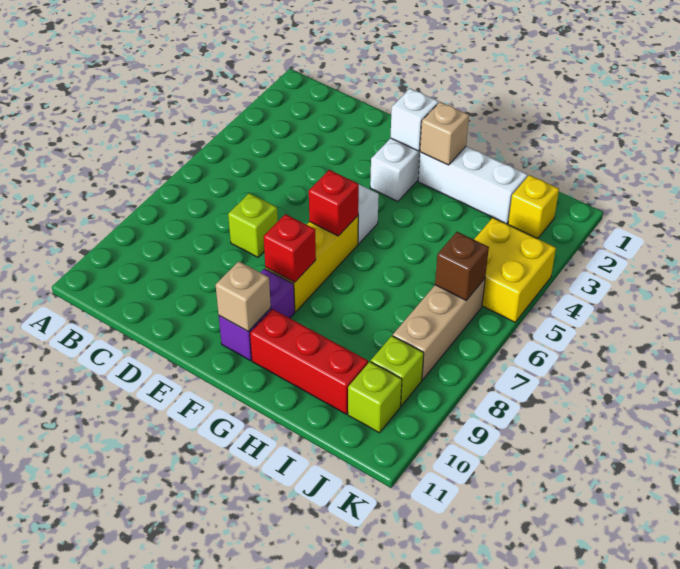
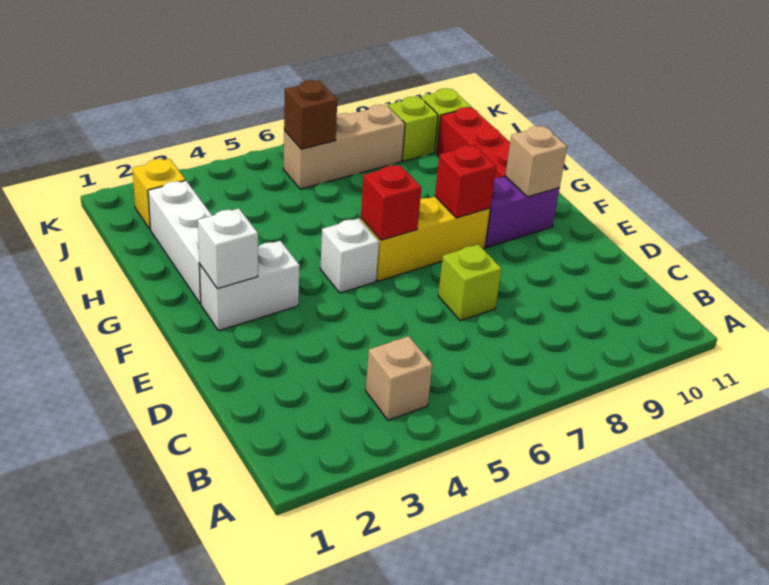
tan brick G2 level 2 -> tan brick B4 level 1
yellow brick J4:K5 level 1 -> none

